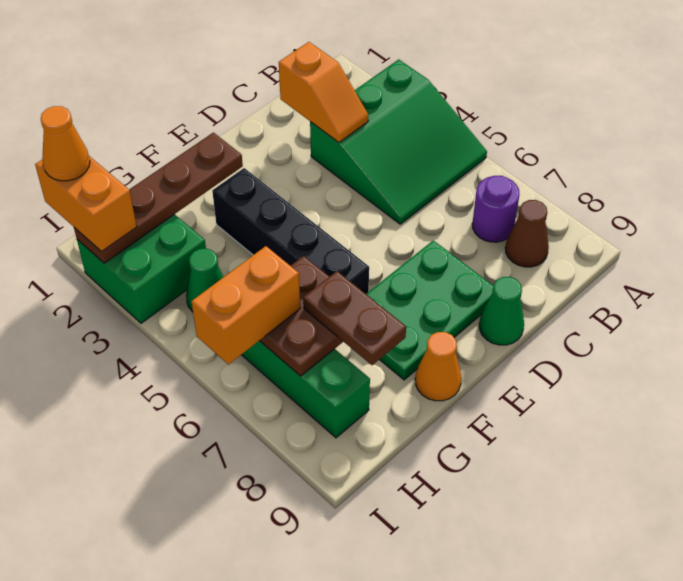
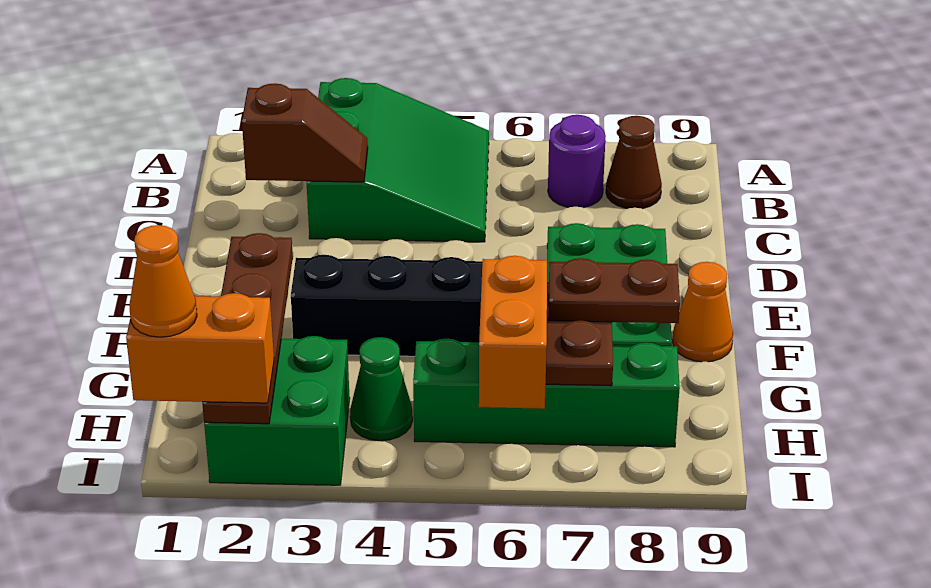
orange slope C2:C3 level 2 top 2 -> brown slope C2:C3 level 2 top 2
green cone D9 level 1 -> none

